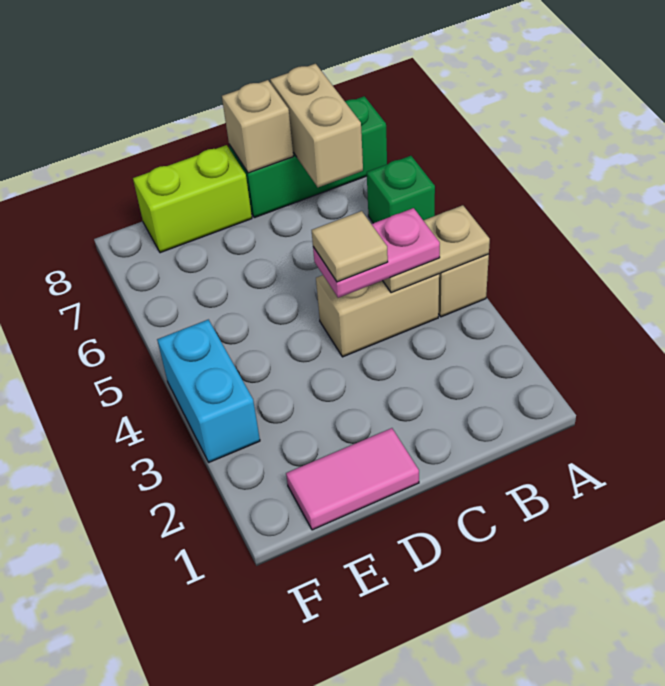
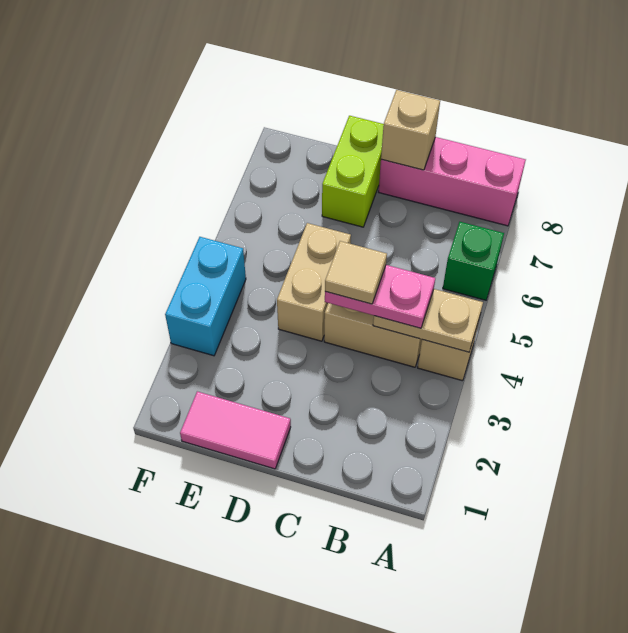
green brick A8:C8 level 1 -> pink brick A8:C8 level 1
tan brick B7:B8 level 2 -> tan brick D4:D5 level 1
lime brick D8:E8 level 1 -> lime brick D7:D8 level 1

